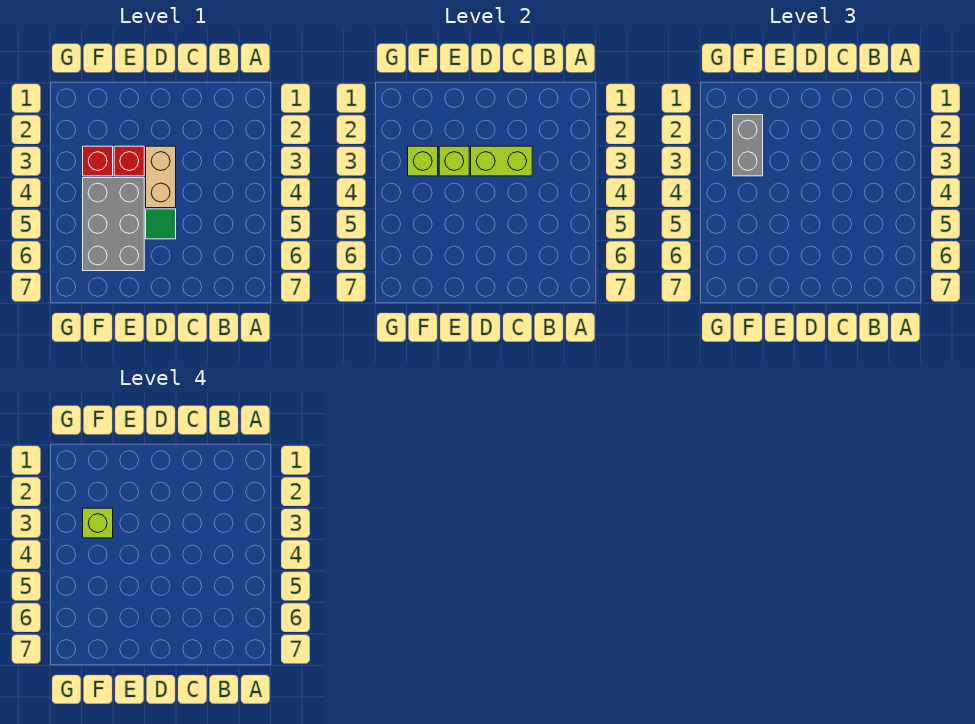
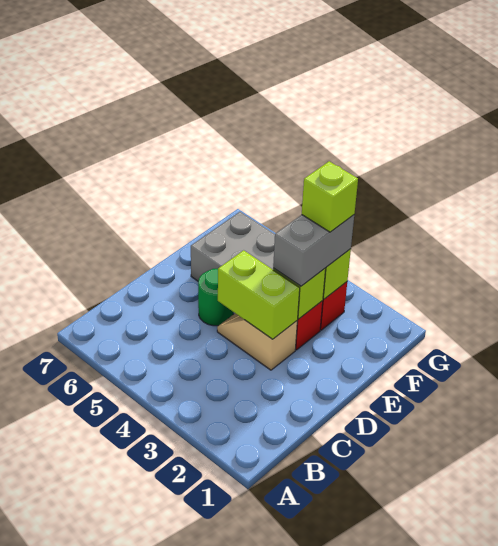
lime brick C3:D3 level 2 -> lime brick D3:D4 level 2
tan brick D3:D4 level 1 -> tan slope D3:D4 level 1 top 3
green tile D5 level 1 -> green round brick D5 level 1
grey brick F2:F3 level 3 -> grey brick E3:F3 level 3

